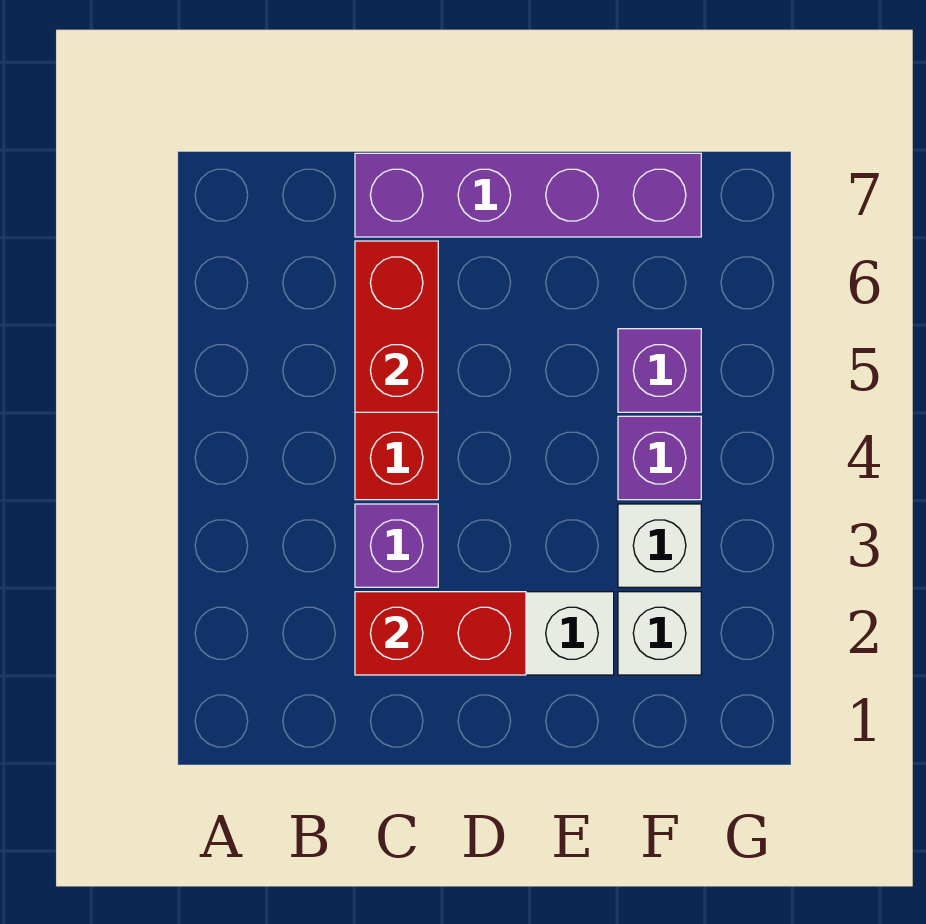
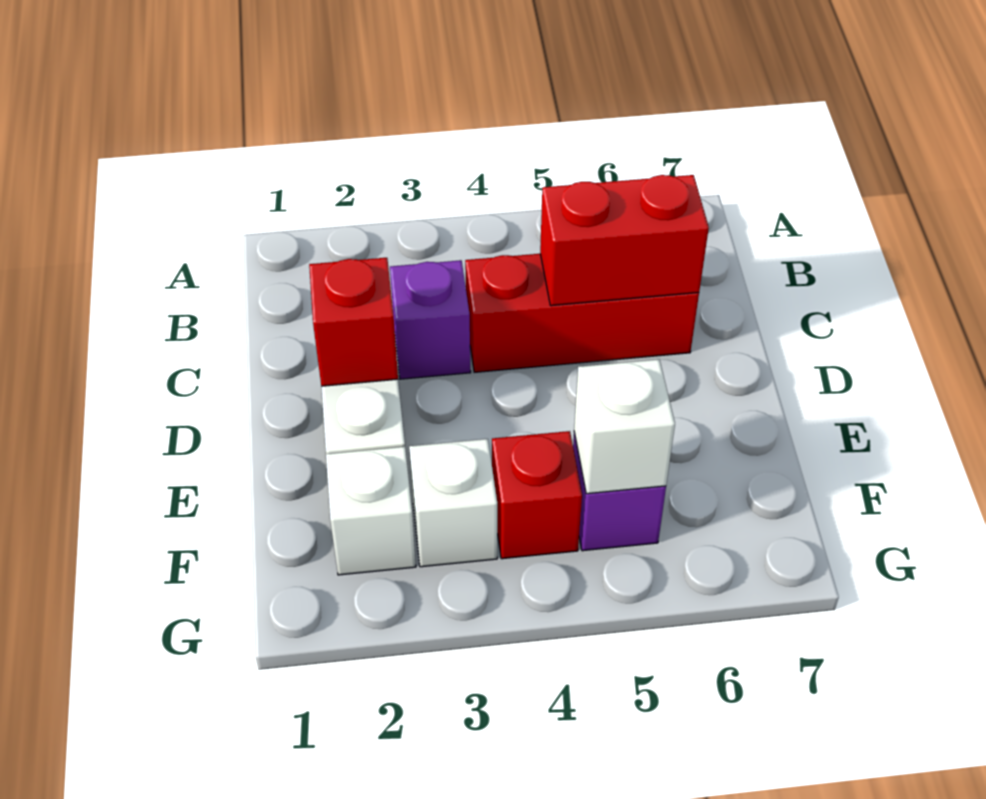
red brick C2:D2 level 2 -> red brick D2 level 2
purple brick C7:F7 level 1 -> none
purple brick F4 level 1 -> red brick F4 level 1
none -> white brick F5 level 2

